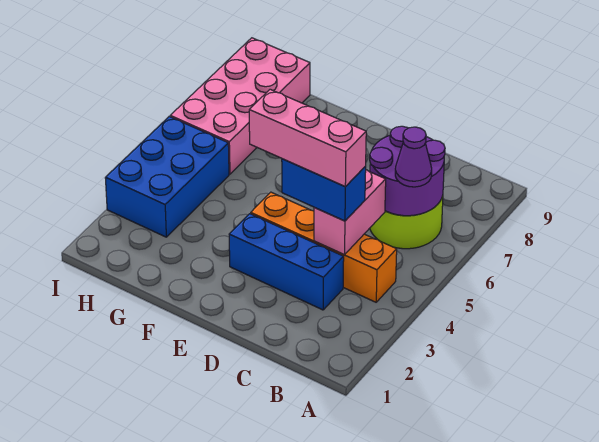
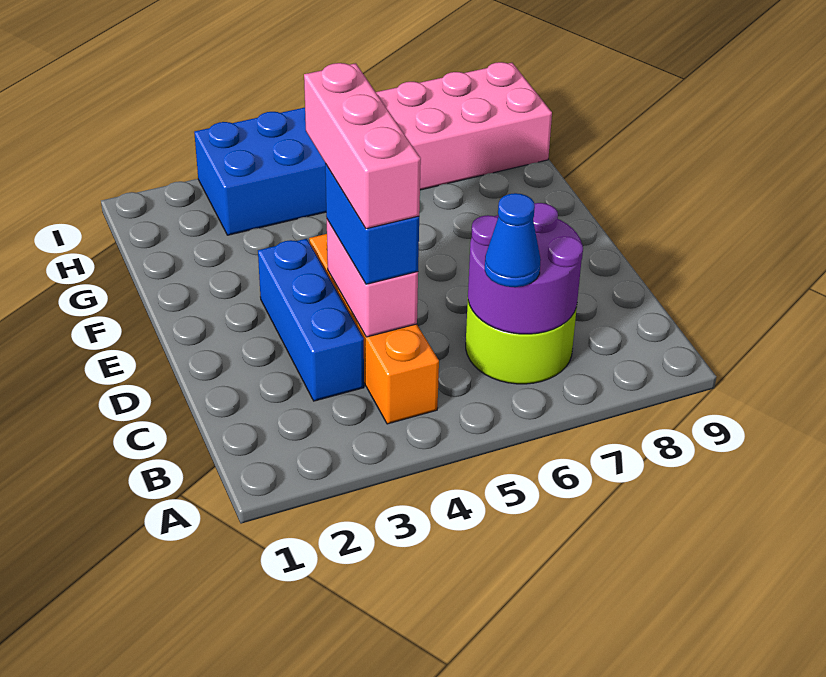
purple cone B6 level 3 -> blue cone B6 level 3
pink brick C4:C5 level 2 -> pink brick C4:D4 level 2

